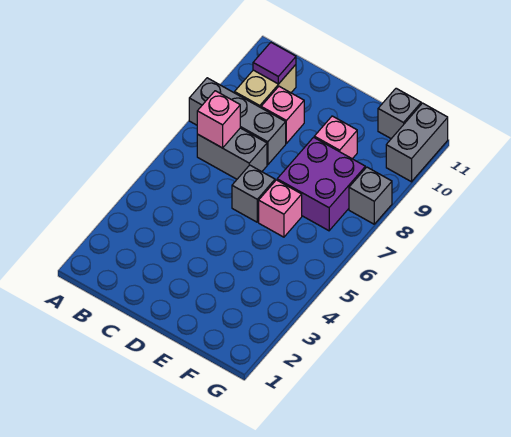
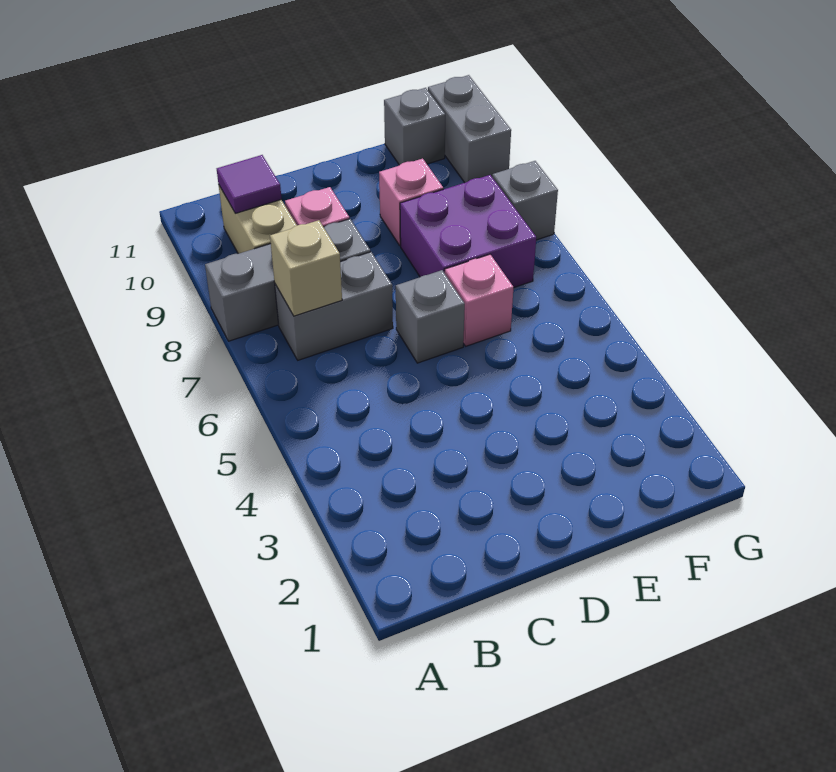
pink brick B7 level 2 -> tan brick B7 level 2

